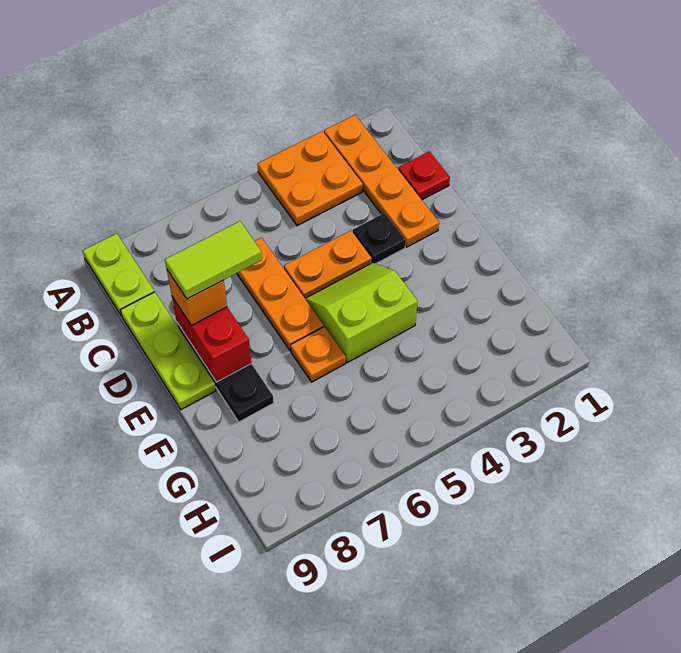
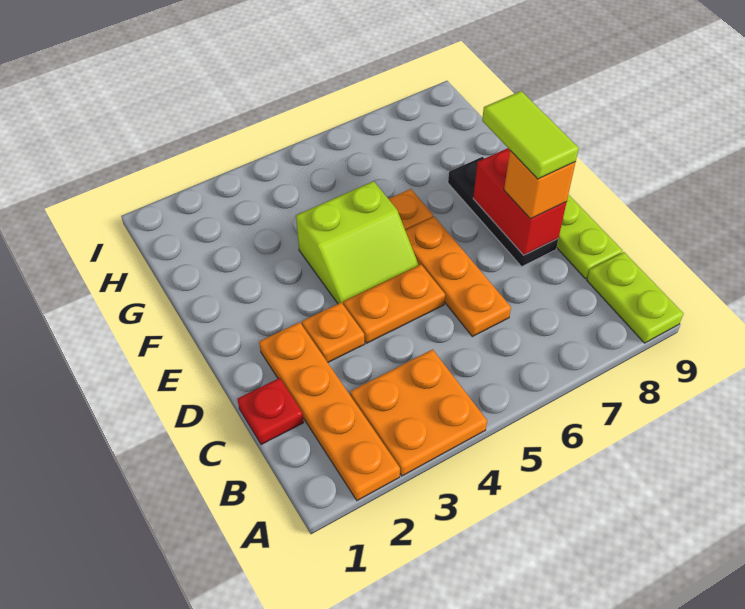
black plate D3 level 1 -> orange plate D3 level 1
lime tile D7:D8 level 4 -> lime tile D8:E8 level 4

